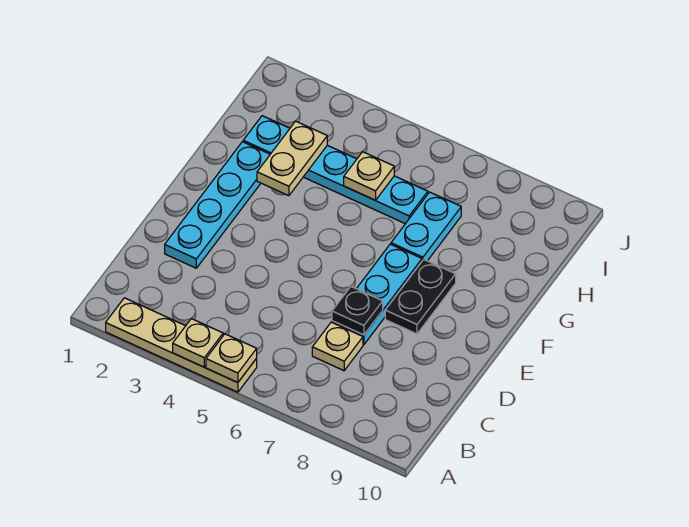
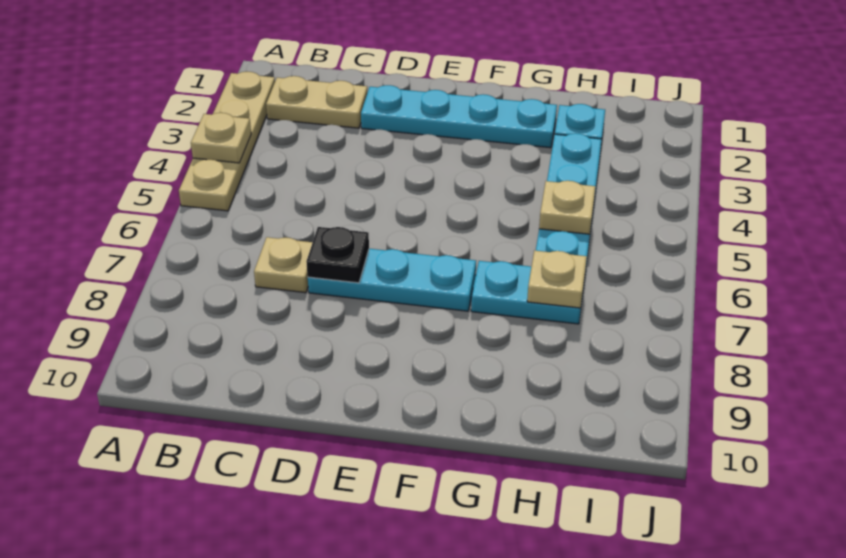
tan plate A5 level 2 -> tan plate H7 level 2
black plate E8:F8 level 1 -> none
tan plate G3:H3 level 2 -> tan plate B2:C2 level 1

